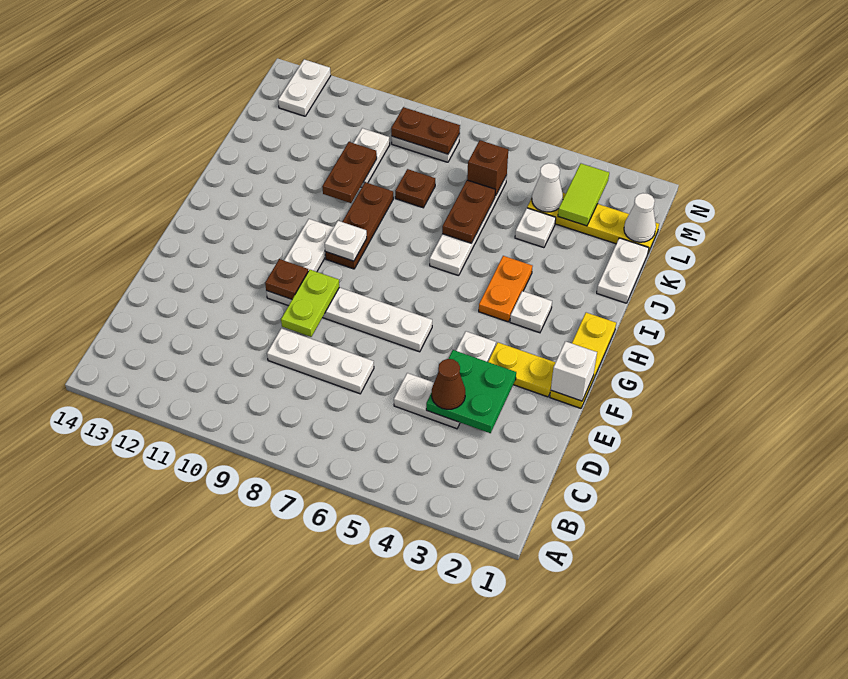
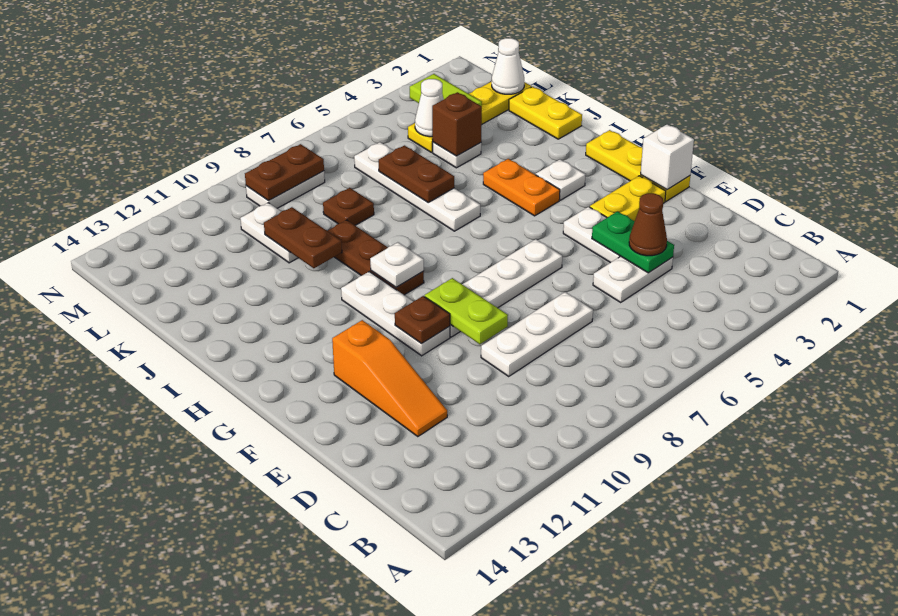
green plate D3:E4 level 2 -> green plate D4:E4 level 2
none -> orange slope D12:F12 level 1 top F
white plate J1:K1 level 1 -> yellow plate J1:K1 level 1
brown brick L6 level 2 -> brown brick K4 level 2
white plate M13:N13 level 1 -> none

